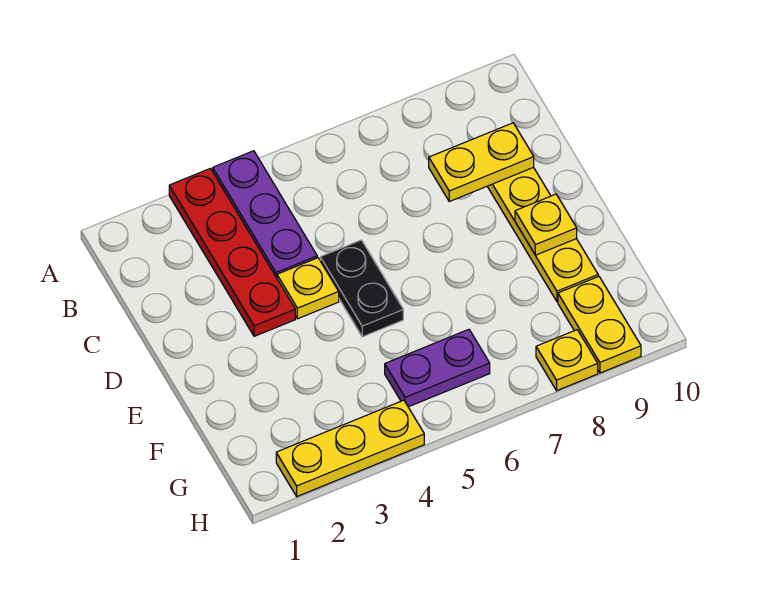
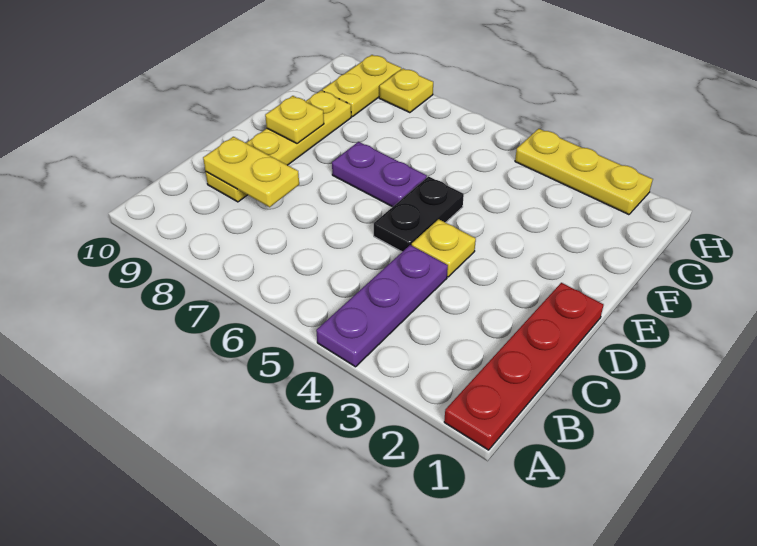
red plate A3:D3 level 1 -> red plate A1:D1 level 1
purple plate G5:G6 level 1 -> purple plate E6:E7 level 1

